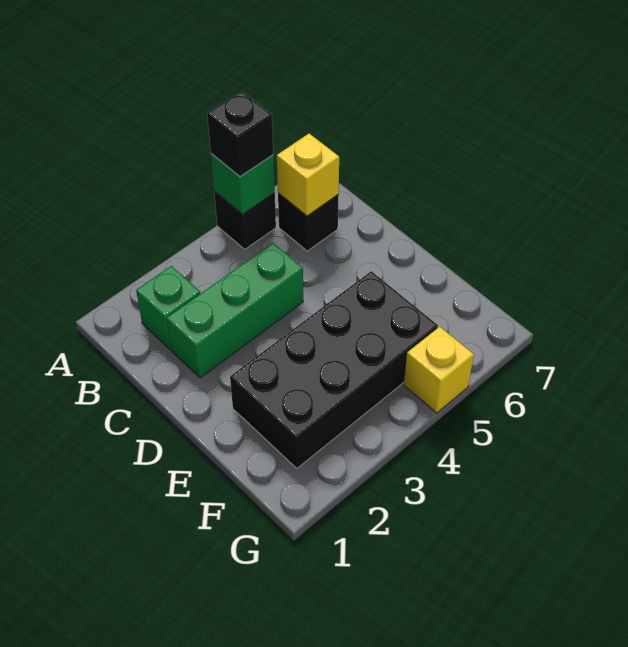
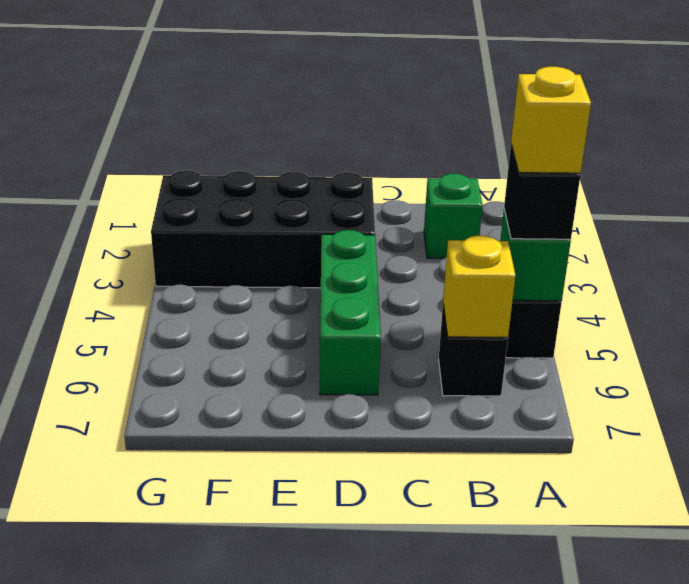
green brick C2:C4 level 1 -> green brick D4:D6 level 1
black brick E2:F5 level 1 -> black brick D2:G3 level 1
yellow brick G5 level 1 -> yellow brick A5 level 4

